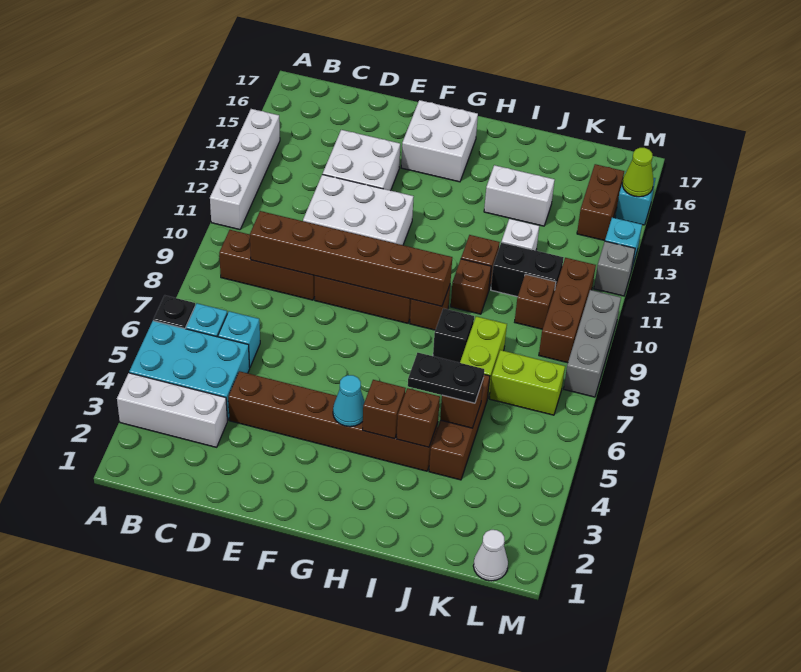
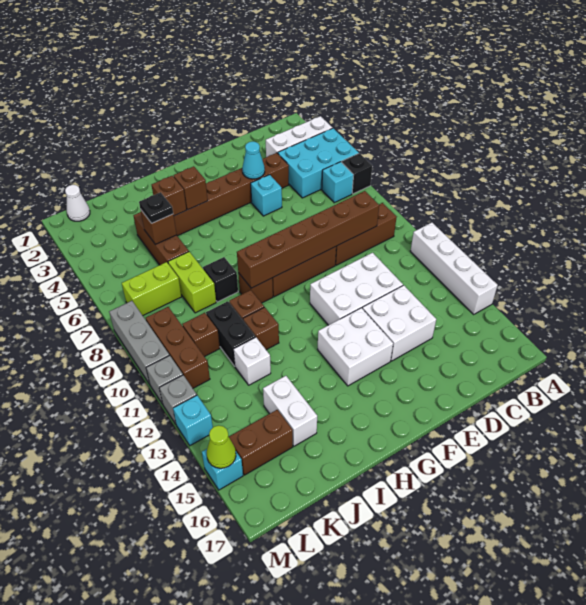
cyan brick C6 level 1 -> cyan brick E5 level 1
white brick F15:G16 level 1 -> white brick F13:G14 level 1
cyan cone G4 level 2 -> cyan cone E4 level 2
black plate I5:J5 level 3 -> black plate J5 level 3
white brick I14:J14 level 1 -> white brick J14:J15 level 1
black brick J11:K11 level 1 -> black brick J10:J11 level 1
brown brick L14:L15 level 1 -> brown brick K15:L15 level 1
none -> grey brick M11 level 1

